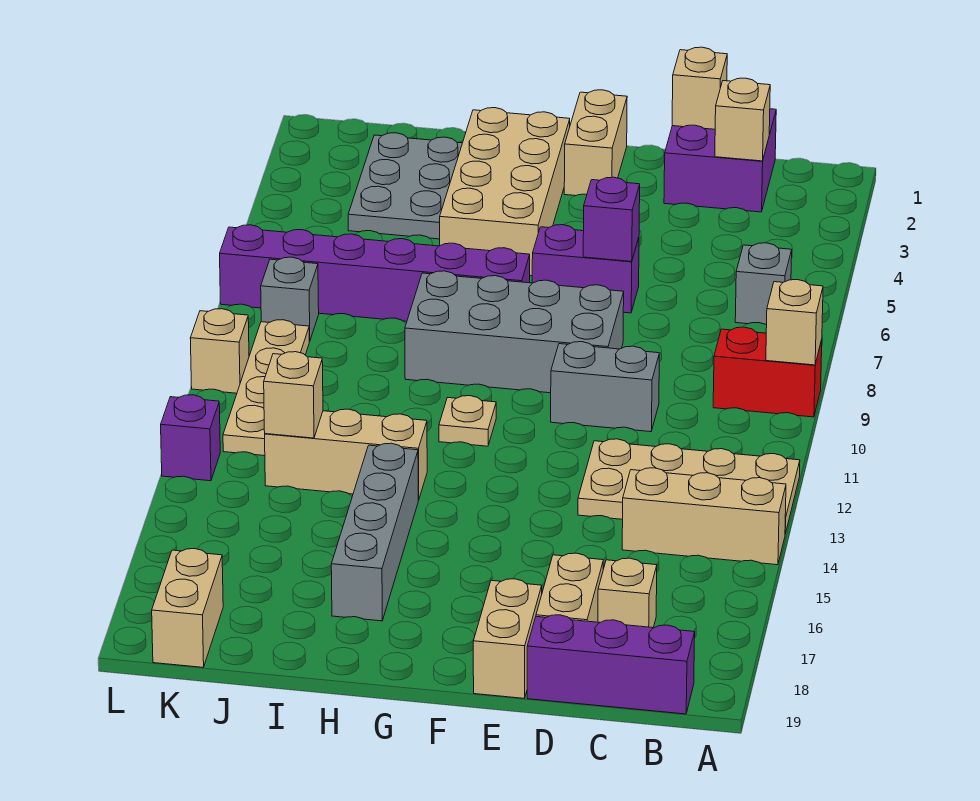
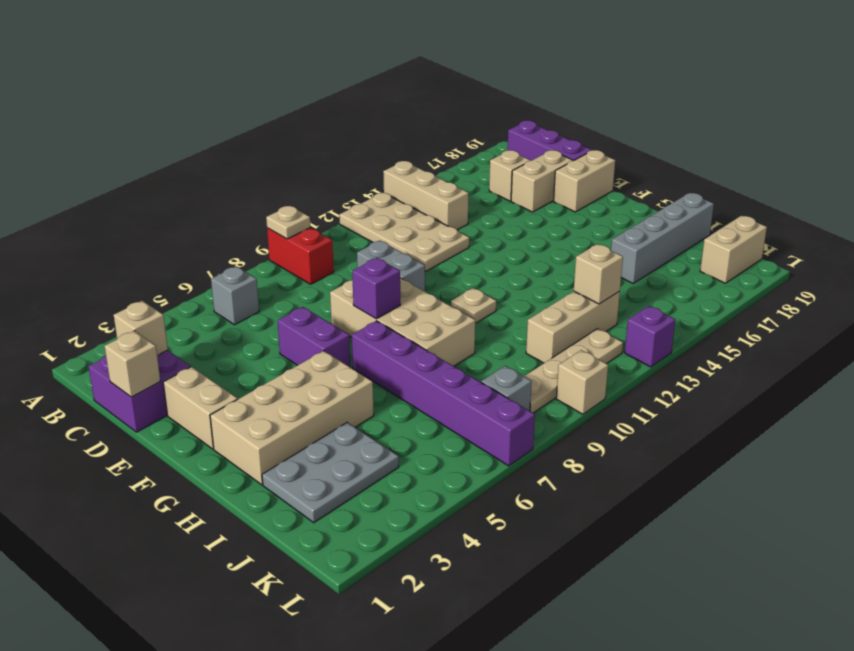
tan brick A9 level 2 -> tan plate A9 level 2
purple brick E6 level 2 -> purple brick F8 level 2
grey brick E8:H9 level 1 -> tan brick E8:H9 level 1
tan brick F1:F2 level 1 -> tan brick E2:F2 level 1
tan brick H13:J13 level 1 -> tan brick J11:J13 level 1
grey brick H14:H17 level 1 -> grey brick I16:I19 level 1

